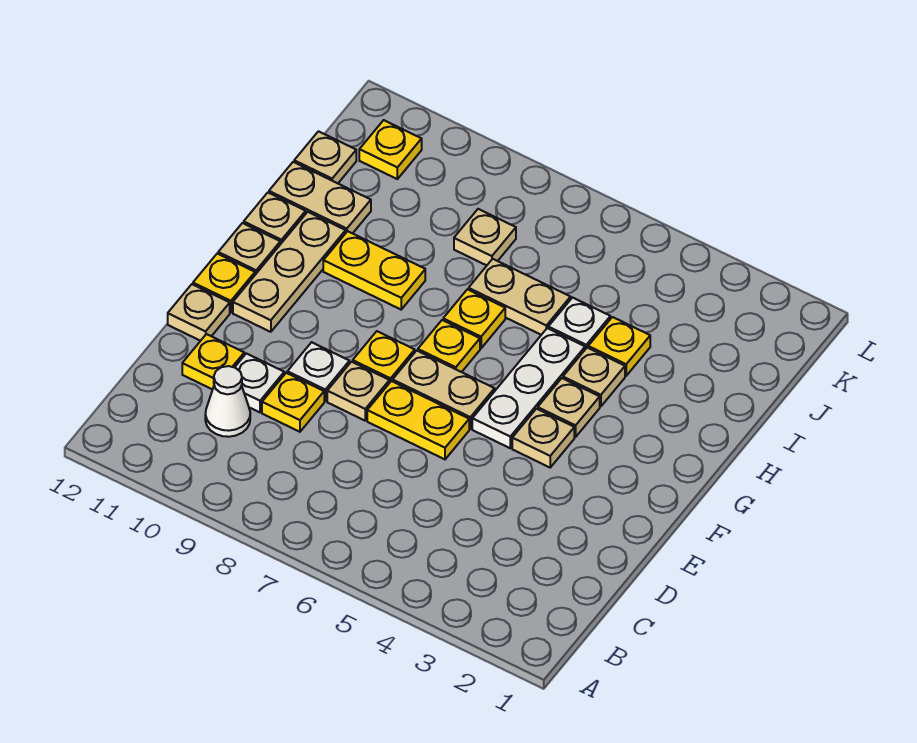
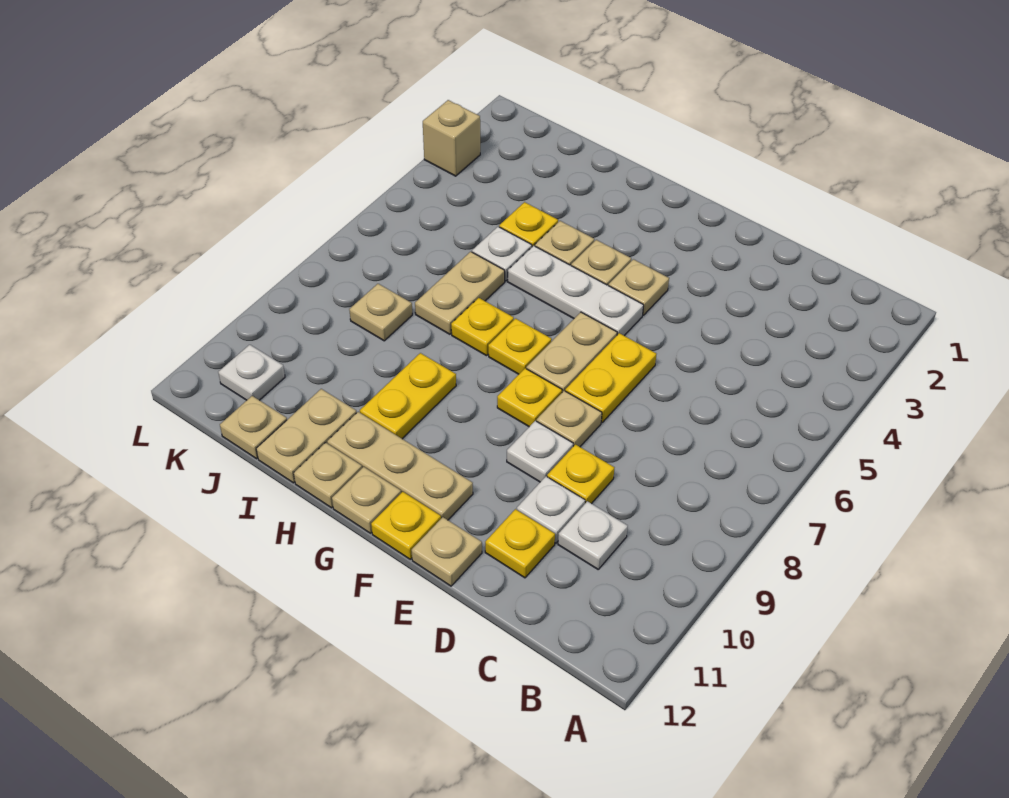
white cone C10 level 1 -> white plate C10 level 1
yellow plate K11 level 1 -> white plate K11 level 1
none -> tan brick L3 level 1

